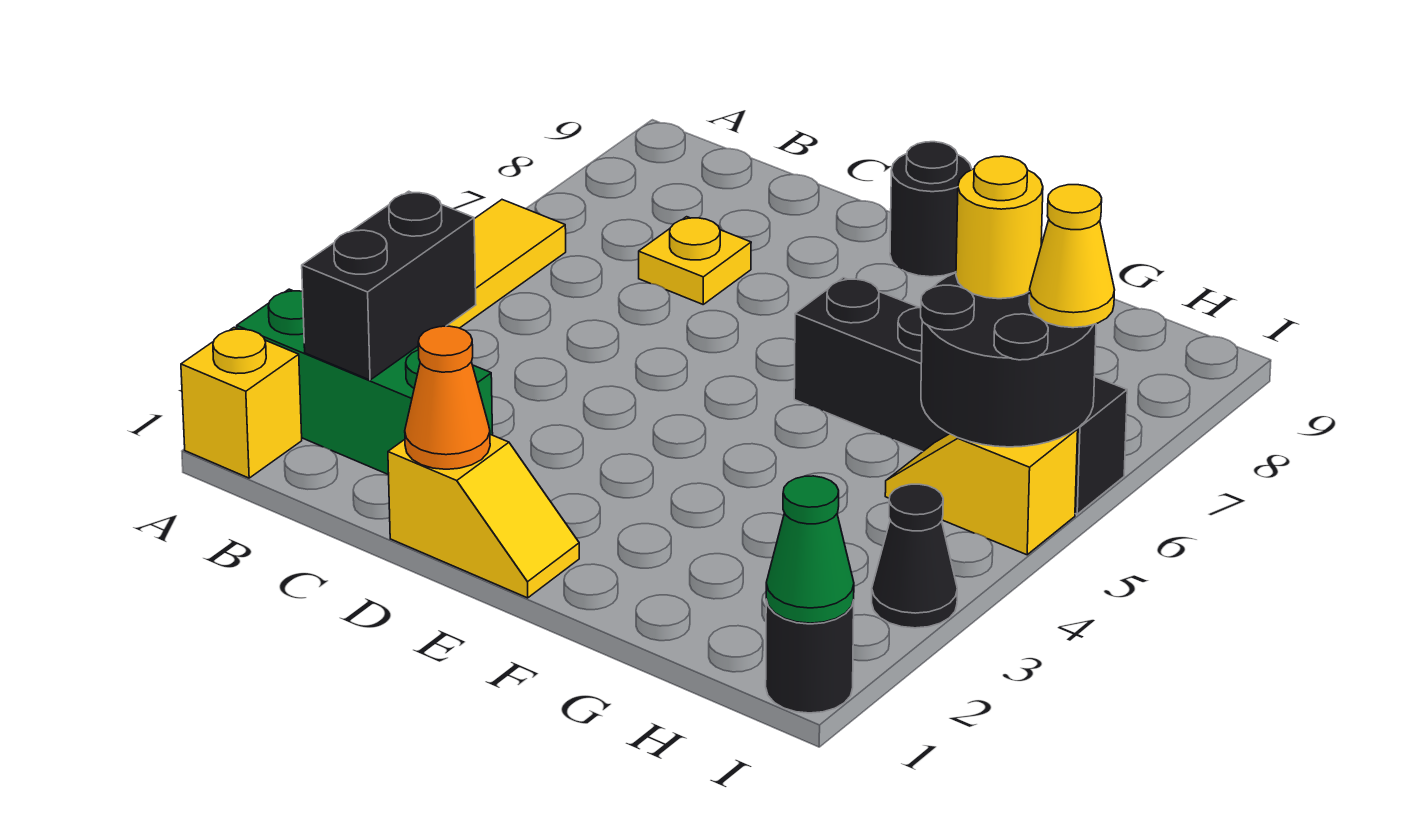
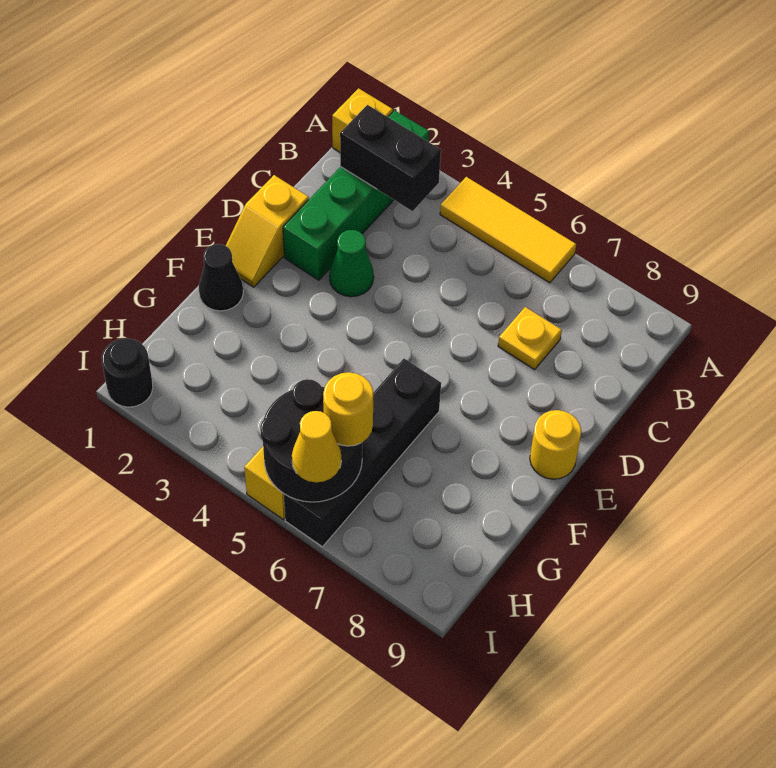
green brick A2:C2 level 1 -> green brick A2:D2 level 1
orange cone D1 level 2 -> none
black round brick E9 level 1 -> yellow round brick E9 level 1
green cone I1 level 2 -> green cone D3 level 1
black cone I3 level 1 -> black cone F1 level 1

